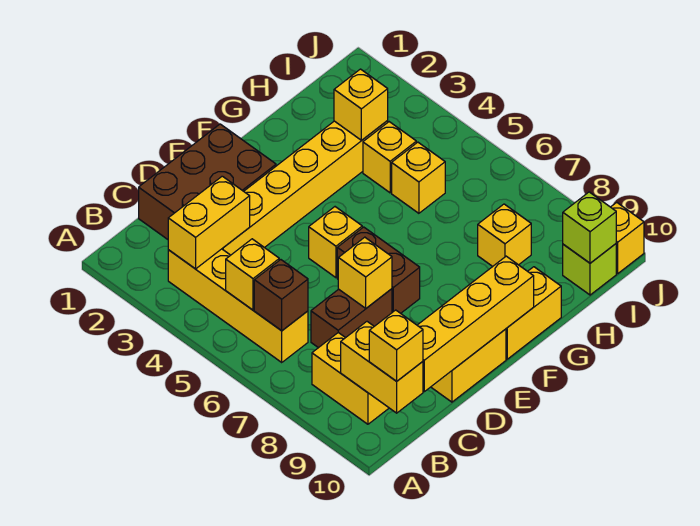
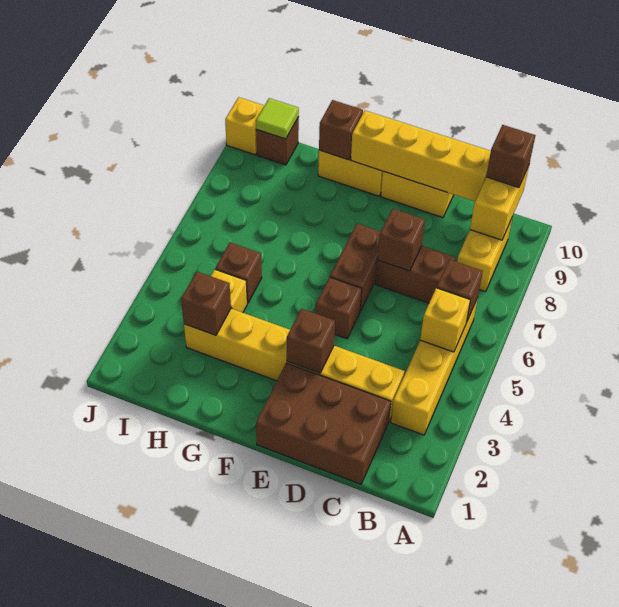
yellow brick B3:C3 level 2 -> none
yellow brick B10 level 3 -> brown brick B10 level 3
yellow brick D7 level 2 -> brown brick D7 level 2
none -> brown brick E3 level 2
yellow brick E5 level 1 -> brown brick E5 level 1
none -> brown brick G10 level 2
yellow brick H3 level 2 -> brown brick H3 level 2
yellow brick H5 level 1 -> brown brick H5 level 1
yellow brick H8 level 1 -> none
lime brick I10 level 1 -> brown brick I10 level 1
lime brick I10 level 2 -> lime tile I10 level 2

